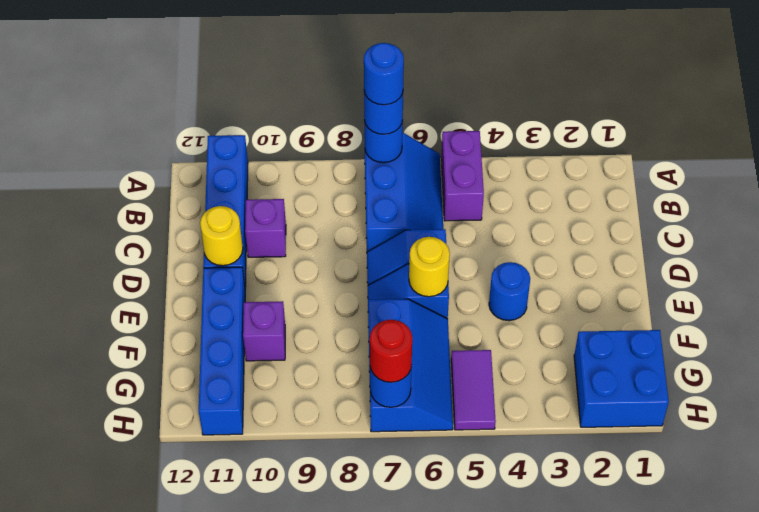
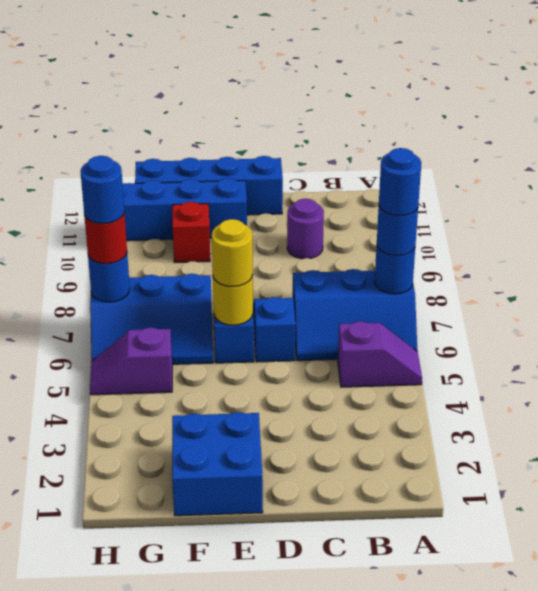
purple brick A5:B5 level 1 -> purple slope A5:B5 level 1 top B
blue brick A11:D11 level 1 -> blue brick D12:G12 level 1
purple brick C10 level 1 -> purple round brick C10 level 1
yellow round brick D11 level 2 -> yellow round brick E6 level 3
blue round brick E4 level 1 -> blue round brick H7 level 4
purple brick F10 level 1 -> red brick F10 level 1
blue brick G1:H2 level 1 -> blue brick E1:F2 level 1
purple tile G5:H5 level 1 -> purple slope G5:H5 level 1 top G

